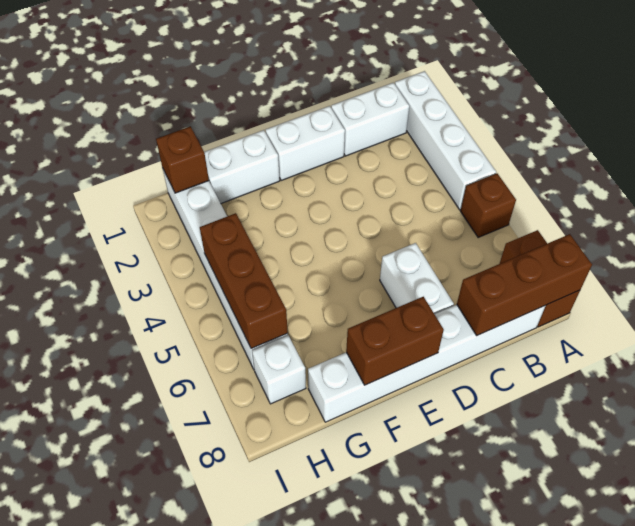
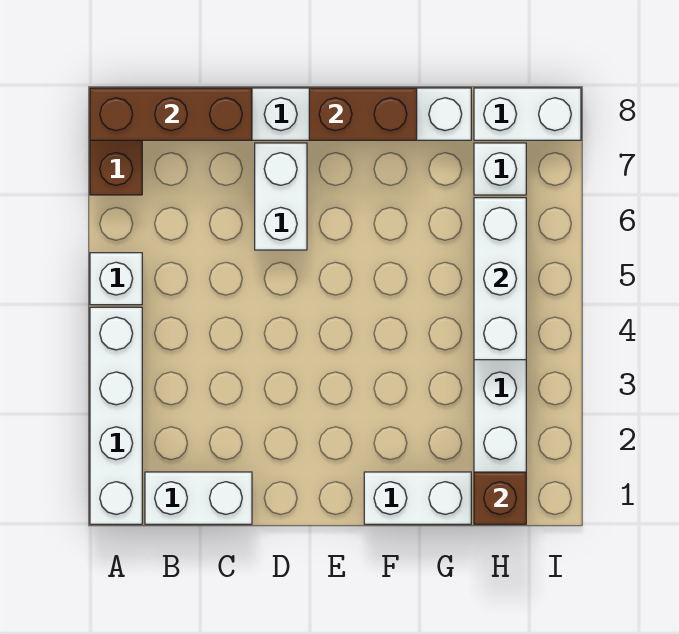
brown brick A5 level 1 -> white brick A5 level 1
white brick D1:E1 level 1 -> white brick H8:I8 level 1
brown brick H4:H6 level 2 -> white brick H4:H6 level 2

